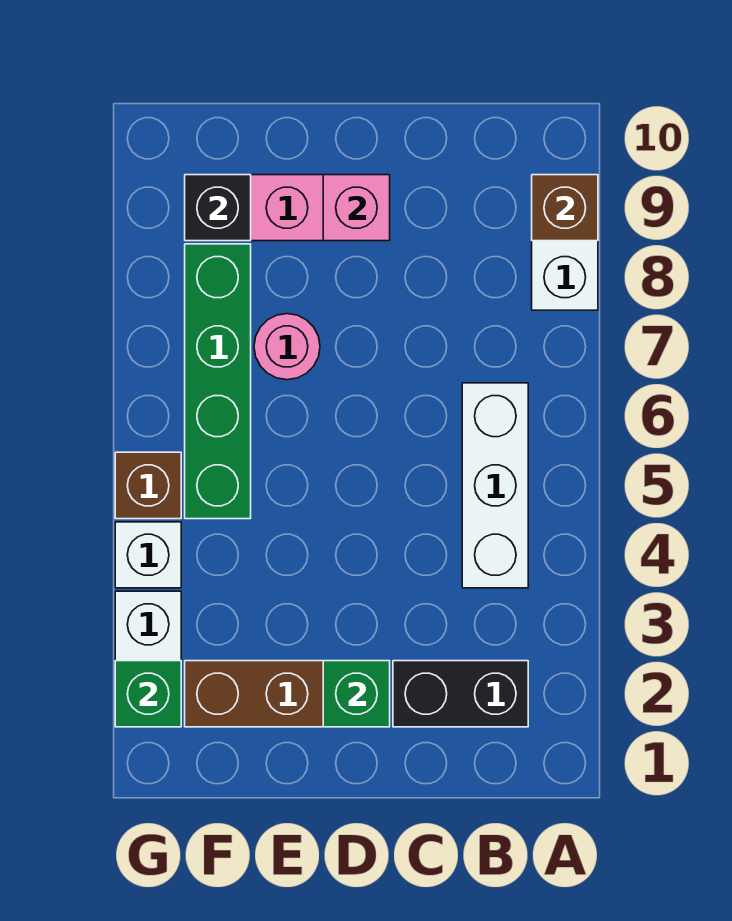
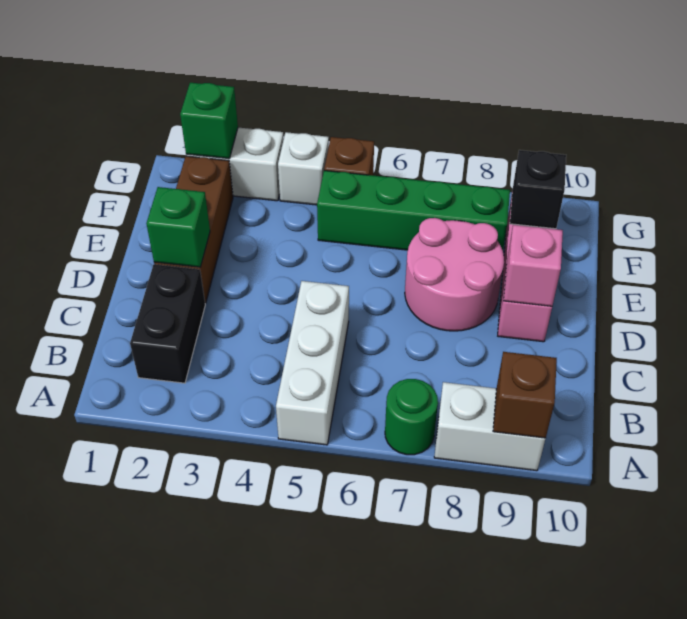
none -> green round brick A7 level 1
white brick B4:B6 level 1 -> white brick A5:C5 level 1
pink round brick E7 level 1 -> pink round brick D7:E8 level 1

